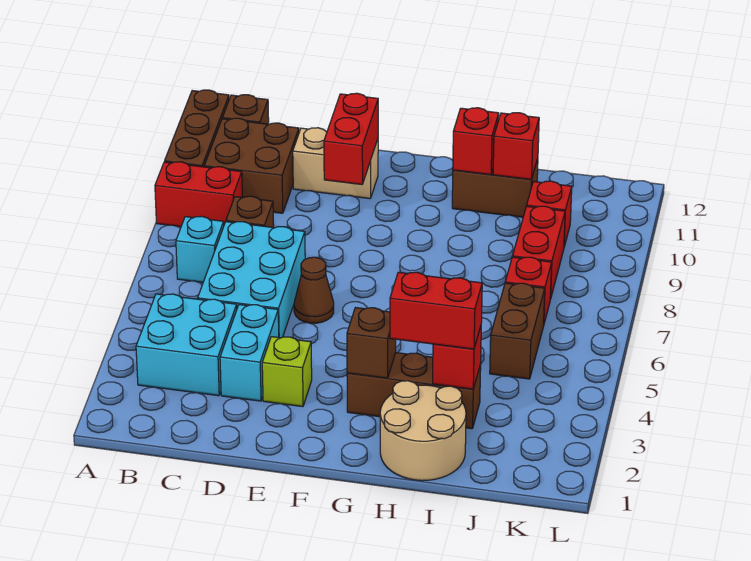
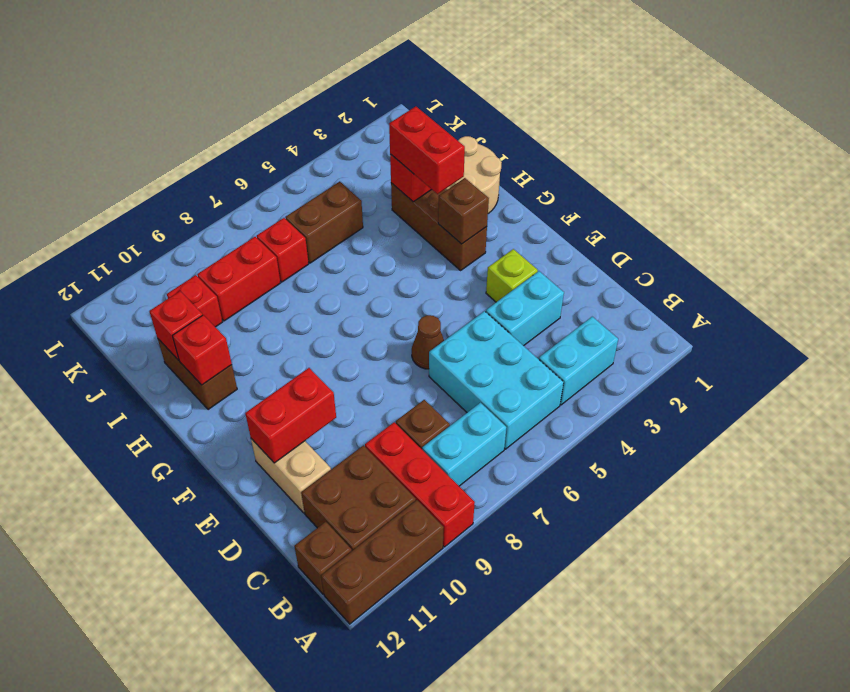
red brick A9:B9 level 1 -> red brick A9:C9 level 1
cyan brick B3:C4 level 1 -> cyan brick B3:B4 level 1
cyan brick B7 level 1 -> cyan brick B7:B8 level 1
cyan brick C5:D7 level 1 -> cyan brick B5:D6 level 1

